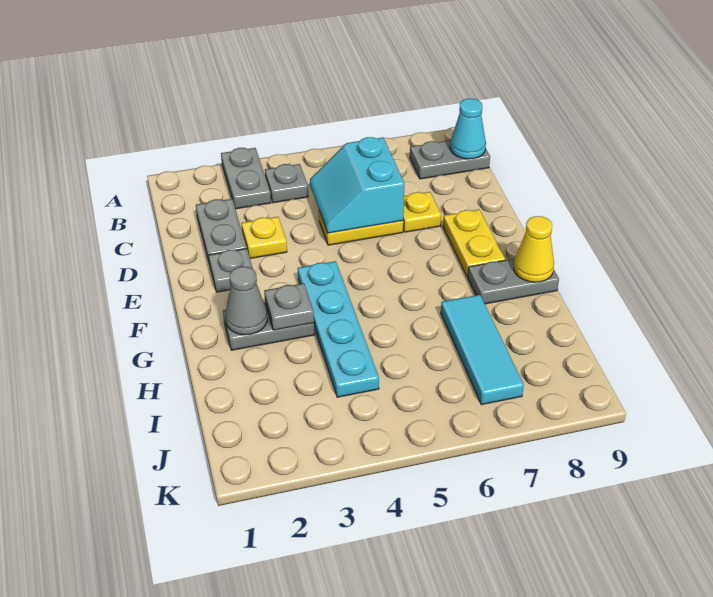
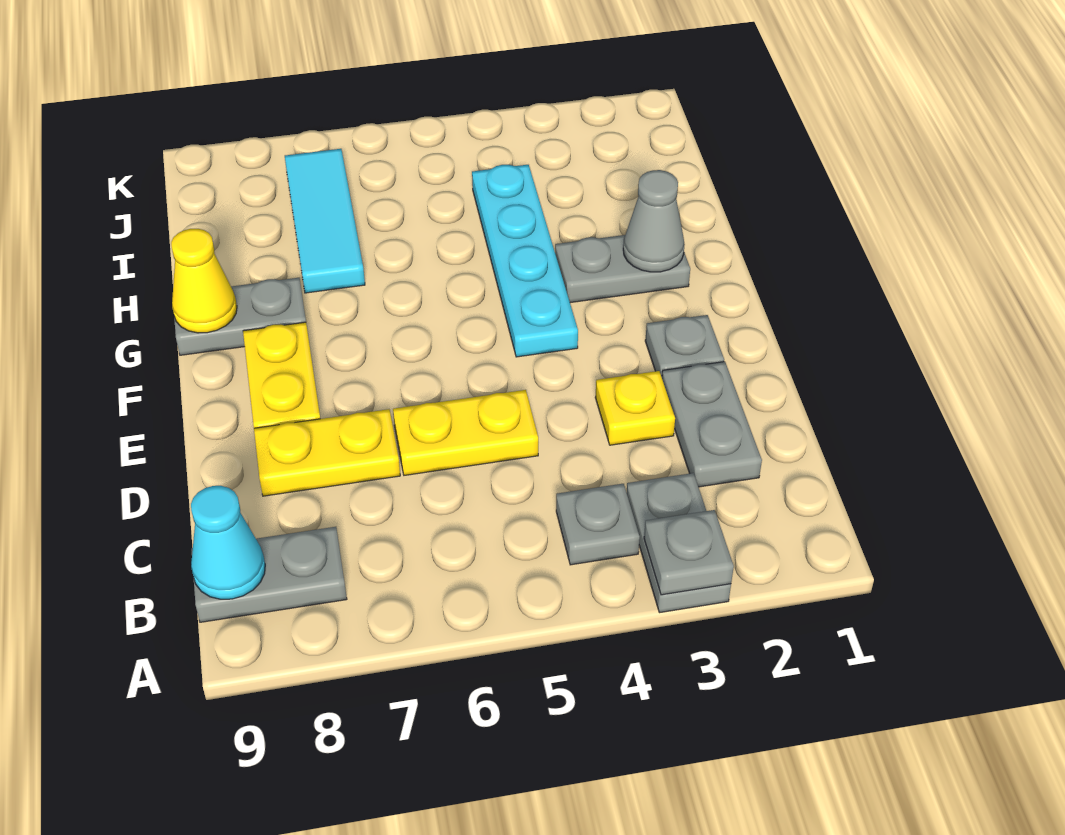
cyan slope C5:D6 level 2 top 6 -> none
yellow plate D7 level 1 -> yellow plate D7:D8 level 1
grey plate G3 level 2 -> grey plate A3 level 2

